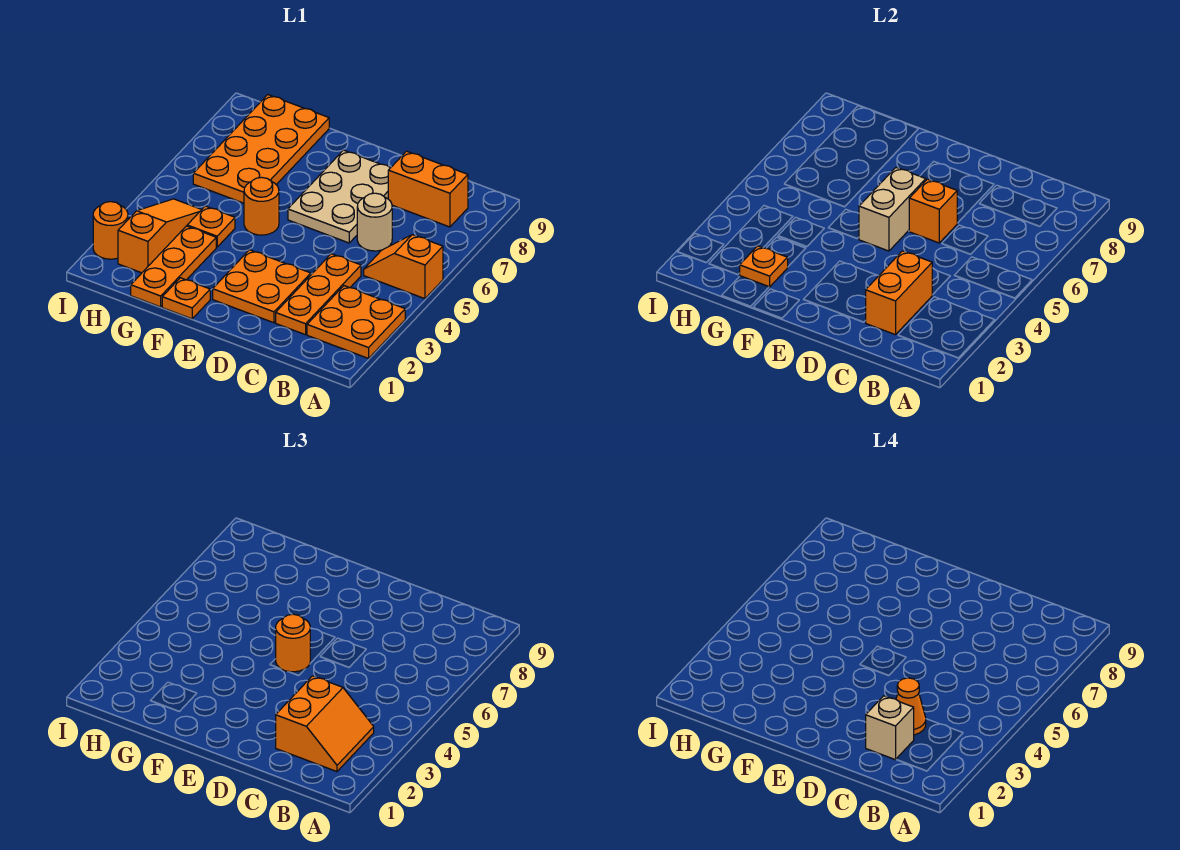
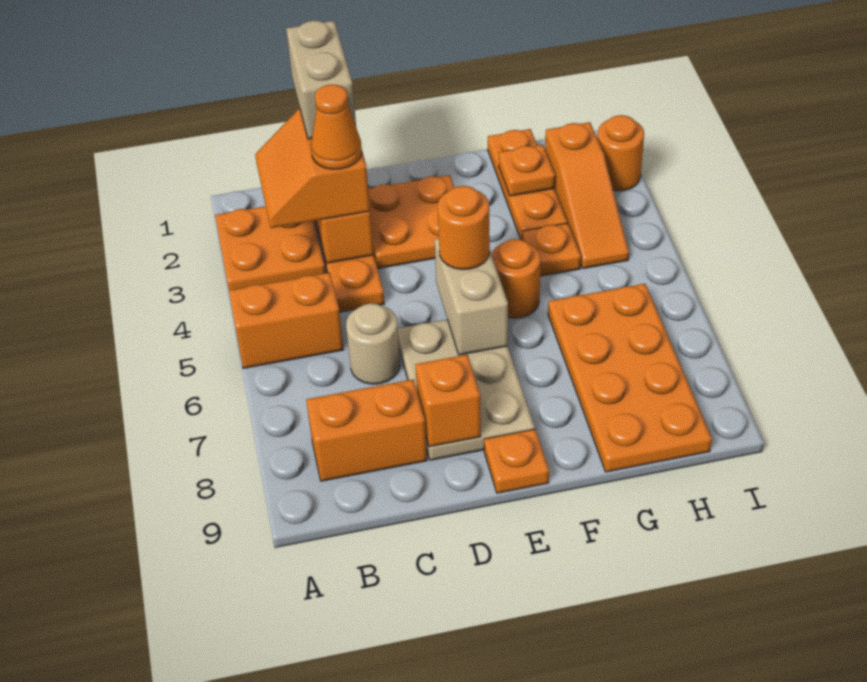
orange slope A5:B5 level 1 top A -> orange brick A5:B5 level 1
tan brick C2 level 4 -> tan brick C1:C2 level 4
orange brick D6 level 2 -> orange brick D8 level 2
orange plate F1 level 1 -> orange plate E9 level 1

